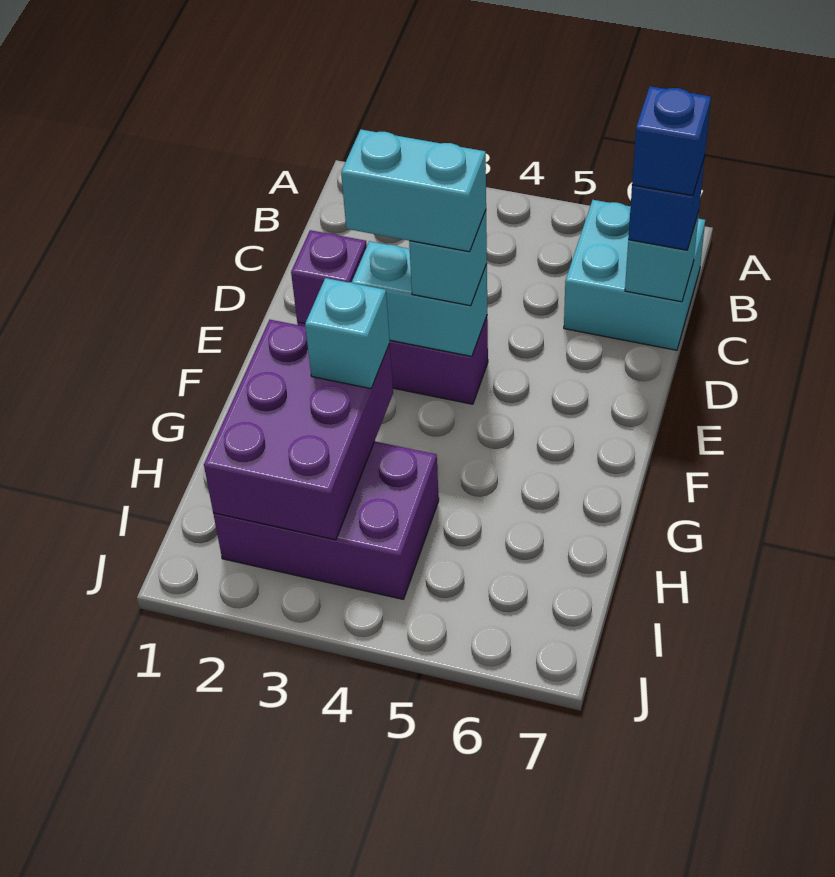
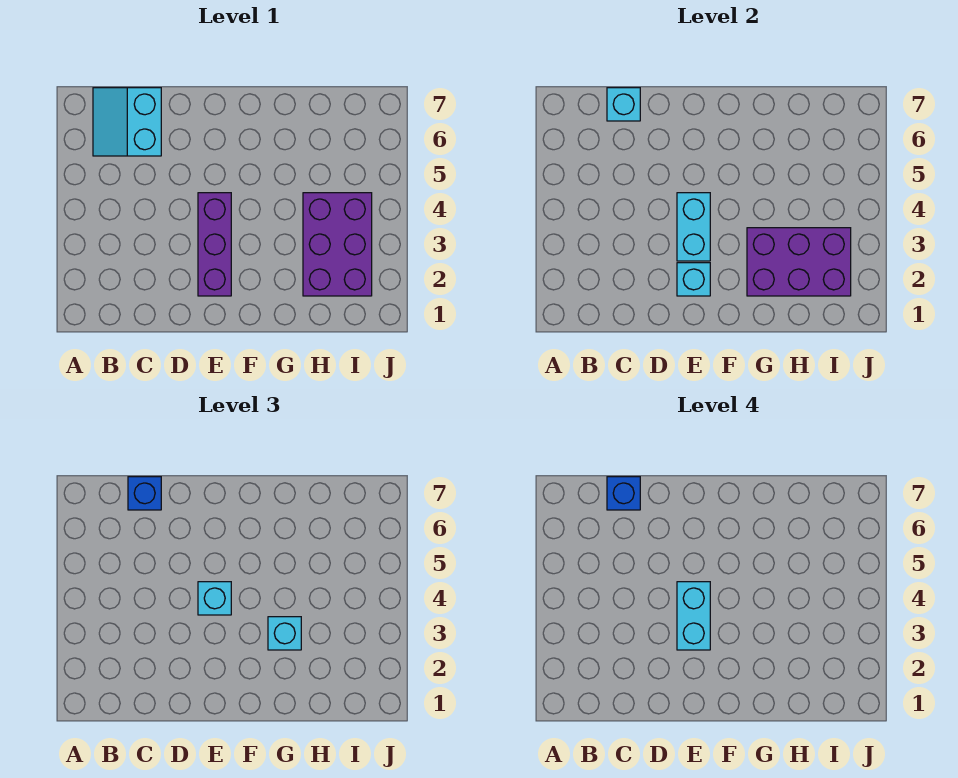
cyan brick B6:C7 level 1 -> cyan slope B6:C7 level 1 top C
purple brick E2 level 2 -> cyan brick E2 level 2

